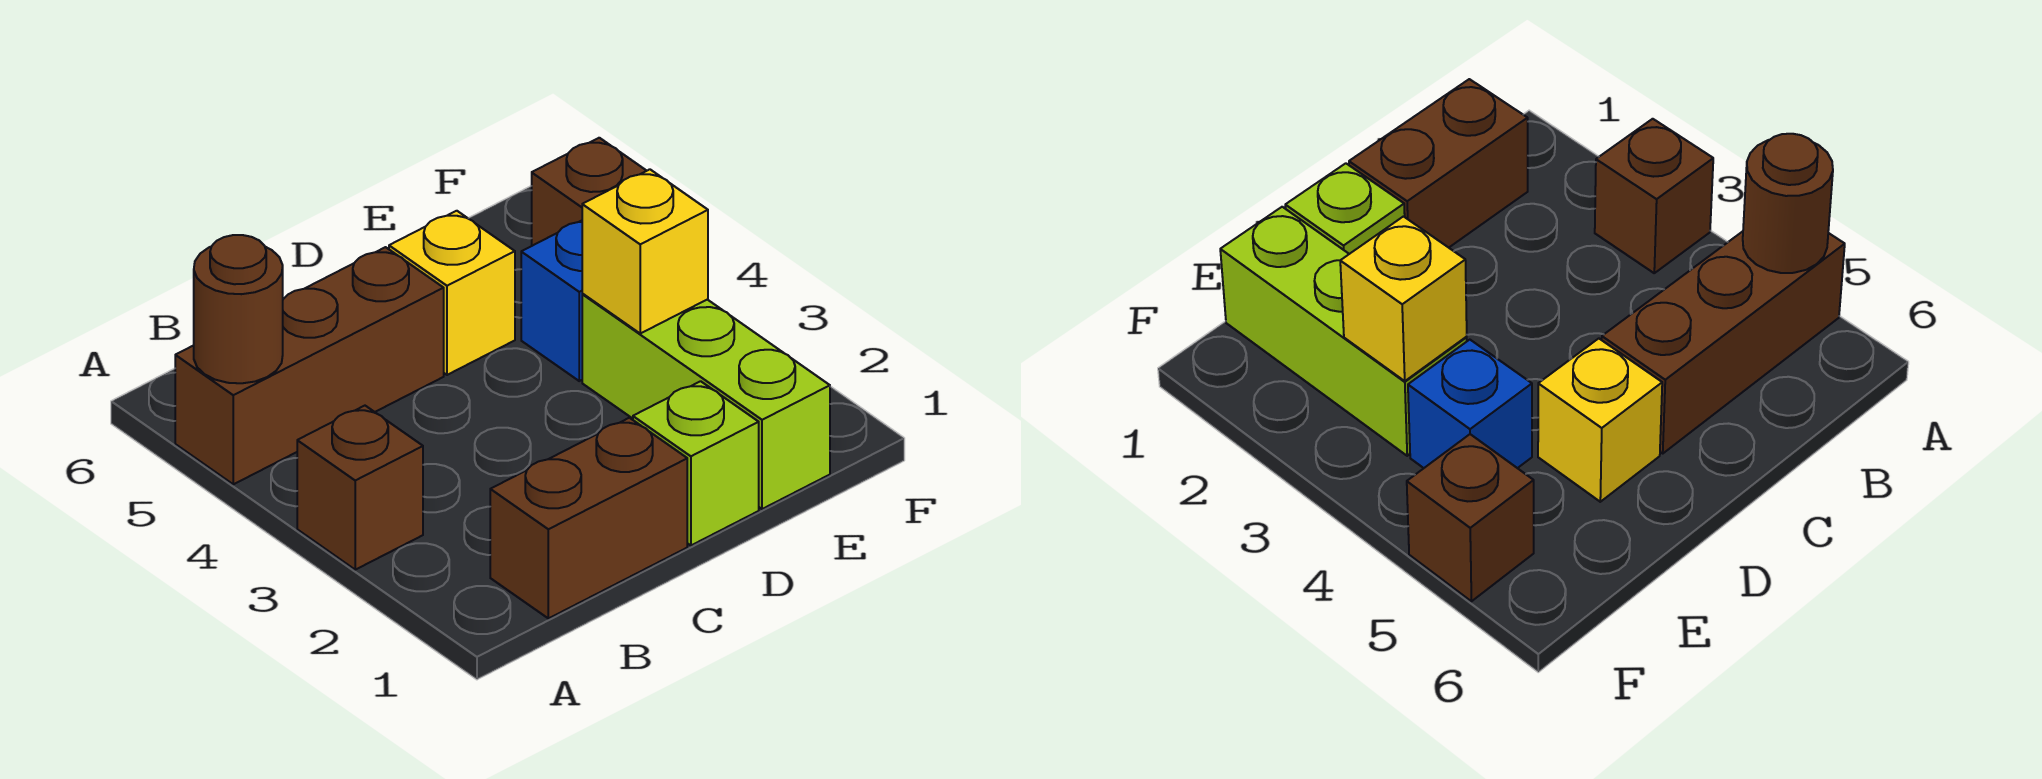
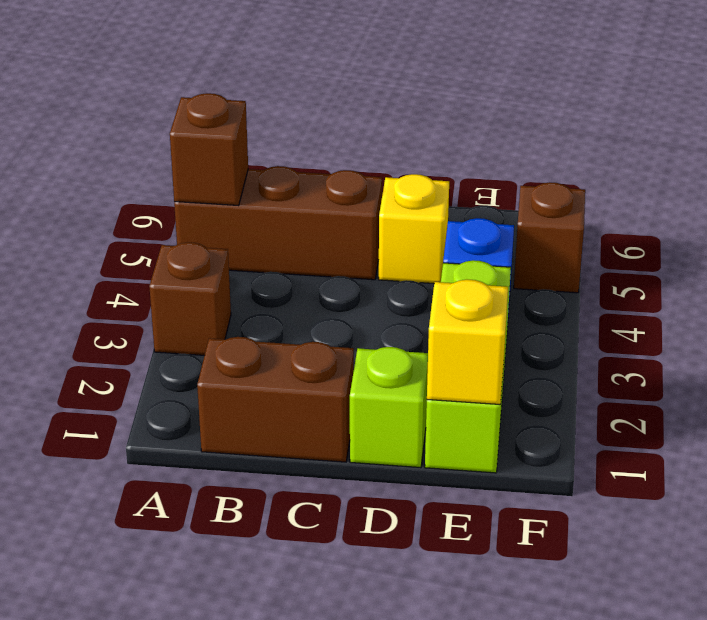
brown round brick A5 level 2 -> brown brick A5 level 2
yellow brick E3 level 2 -> yellow brick E1 level 2

